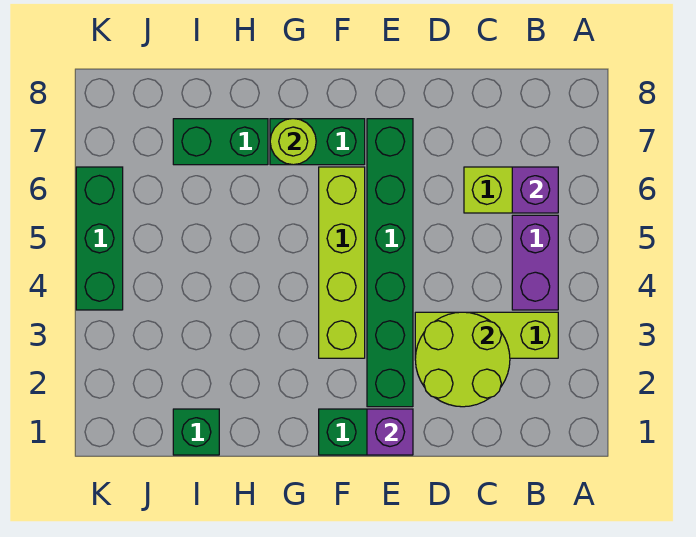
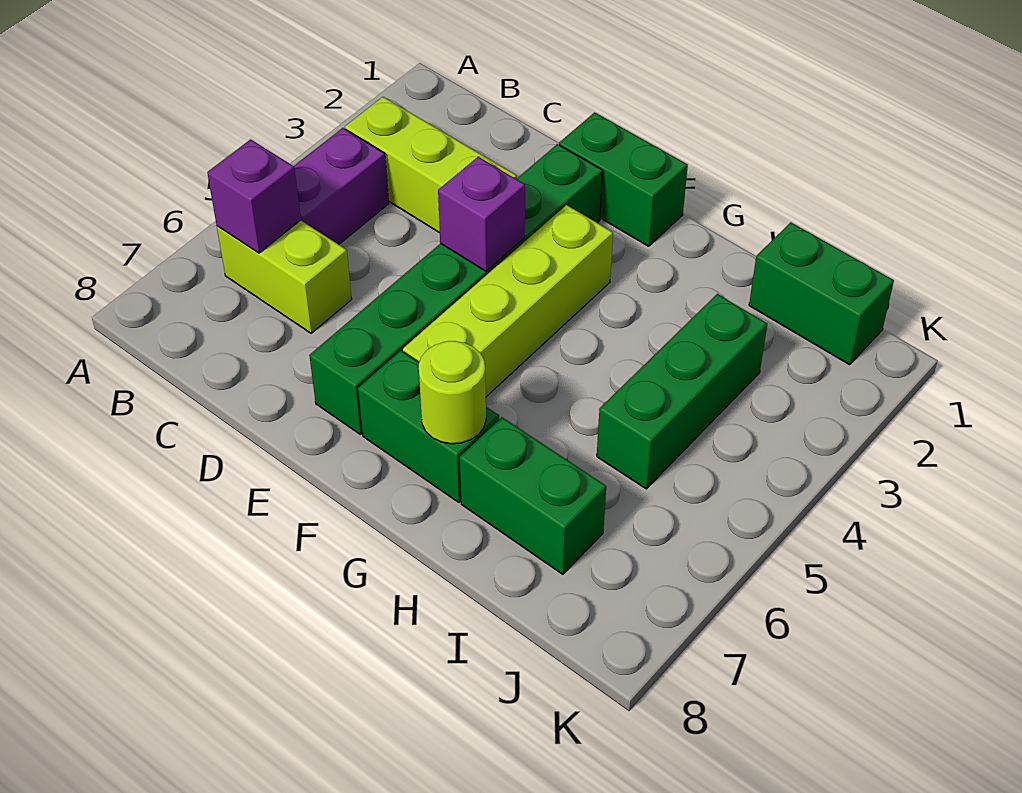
lime round brick C2:D3 level 2 -> none
purple brick E1 level 2 -> purple brick E4 level 2
green brick I1 level 1 -> green brick I1:J1 level 1
green brick K4:K6 level 1 -> green brick I3:I5 level 1

